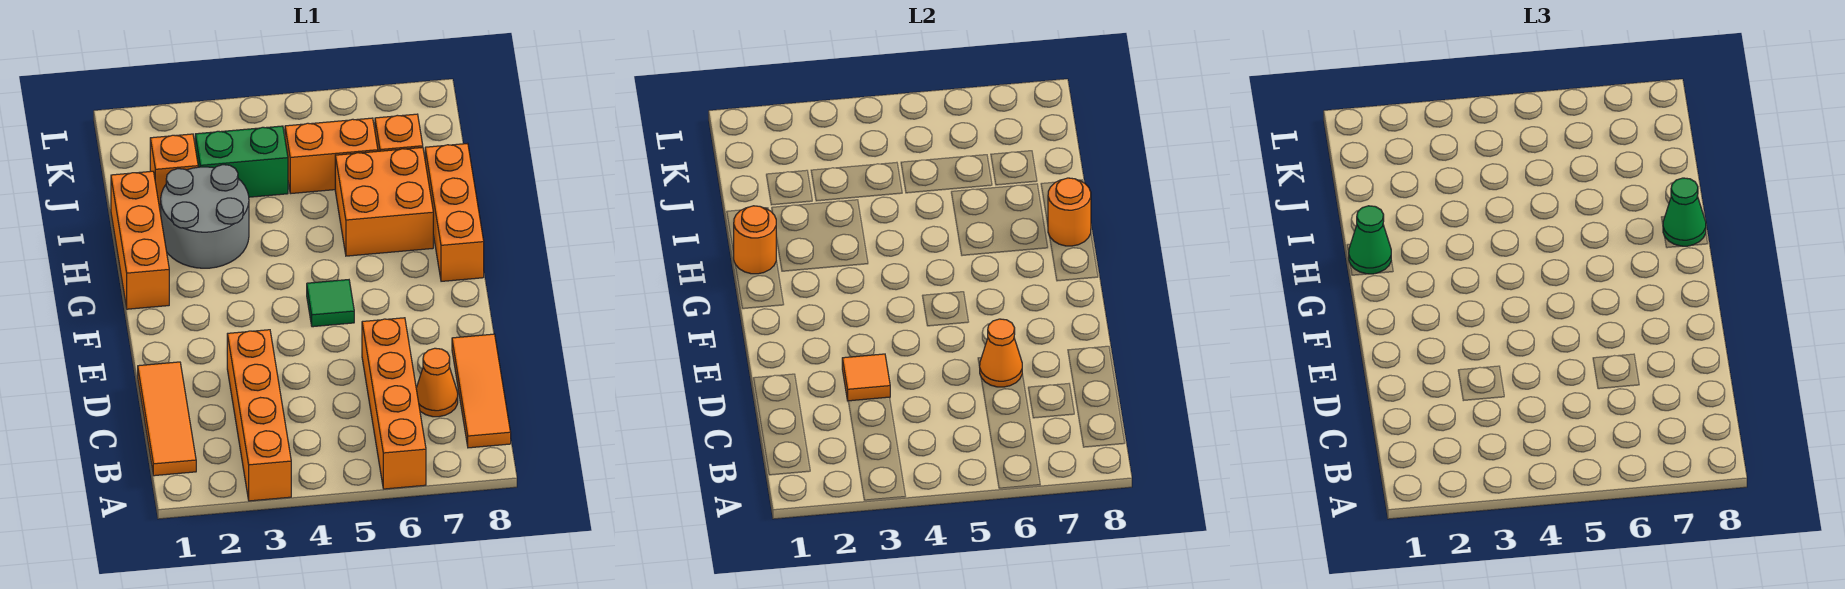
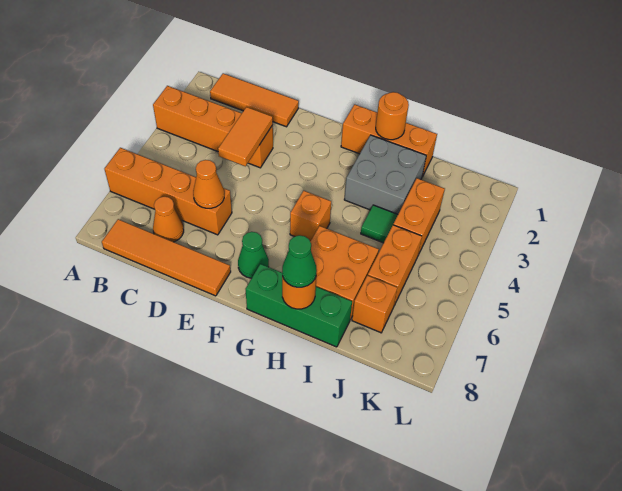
orange tile B8:D8 level 1 -> orange tile B8:E8 level 1
orange tile D3 level 2 -> orange tile D3:D4 level 2
green tile F5 level 1 -> green tile I4 level 1
orange brick G8:I8 level 1 -> green brick G8:I8 level 1
green cone H1 level 3 -> green cone F7 level 1
grey round brick H2:I3 level 1 -> grey brick H2:I3 level 1
orange brick J2 level 1 -> orange brick G5 level 1
green brick J3:J4 level 1 -> orange brick J3:J4 level 1

